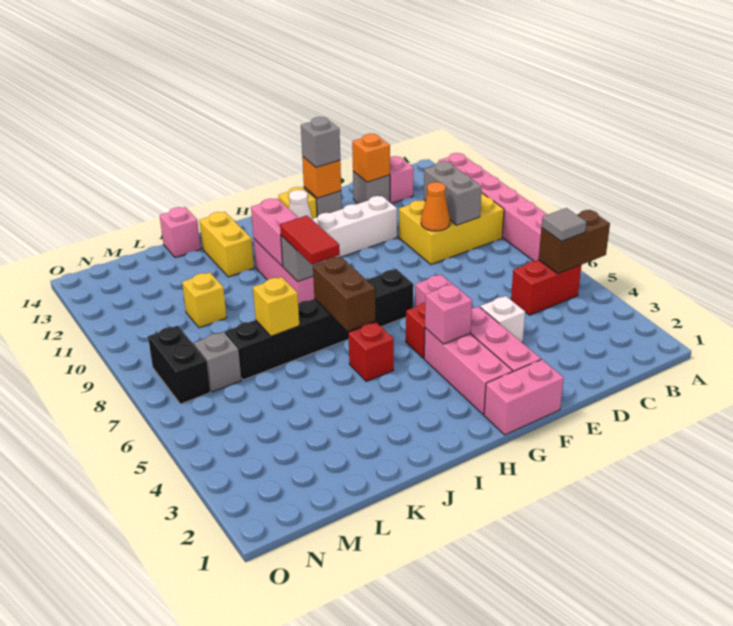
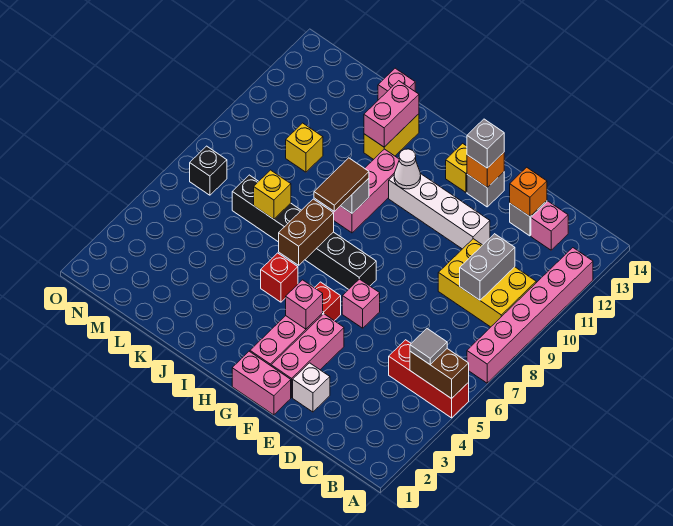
red brick B5:C5 level 1 -> red brick A5:C5 level 1
orange cone D9 level 2 -> none
white brick E4 level 1 -> white brick E2 level 1
red tile I8:I9 level 3 -> brown tile I8:I9 level 3
pink brick I10:I11 level 2 -> pink brick J12:J13 level 2
grey brick M7 level 1 -> none
black brick N7:N8 level 1 -> black brick N7 level 1

